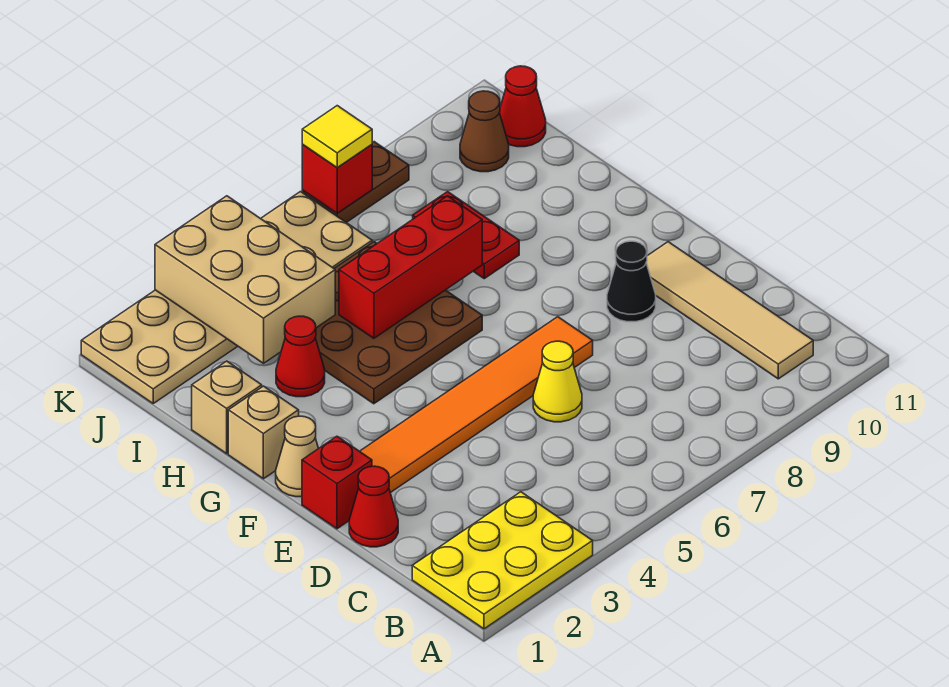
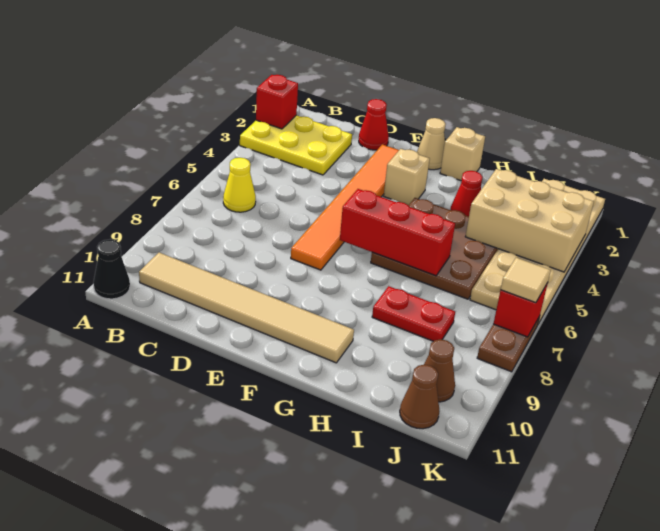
yellow plate A1:B3 level 1 -> yellow plate A2:C3 level 1
tan tile B10:E10 level 1 -> tan tile B10:G10 level 1
yellow cone D6 level 1 -> yellow cone B6 level 1
red brick E1 level 1 -> red brick A2 level 2
black cone E9 level 1 -> black cone A11 level 1
tan brick H1 level 1 -> tan brick F3 level 1
red brick H5:H7 level 2 -> red brick F6:H6 level 2
red cone J11 level 1 -> brown cone J11 level 1
yellow tile K7 level 3 -> tan tile K7 level 3

